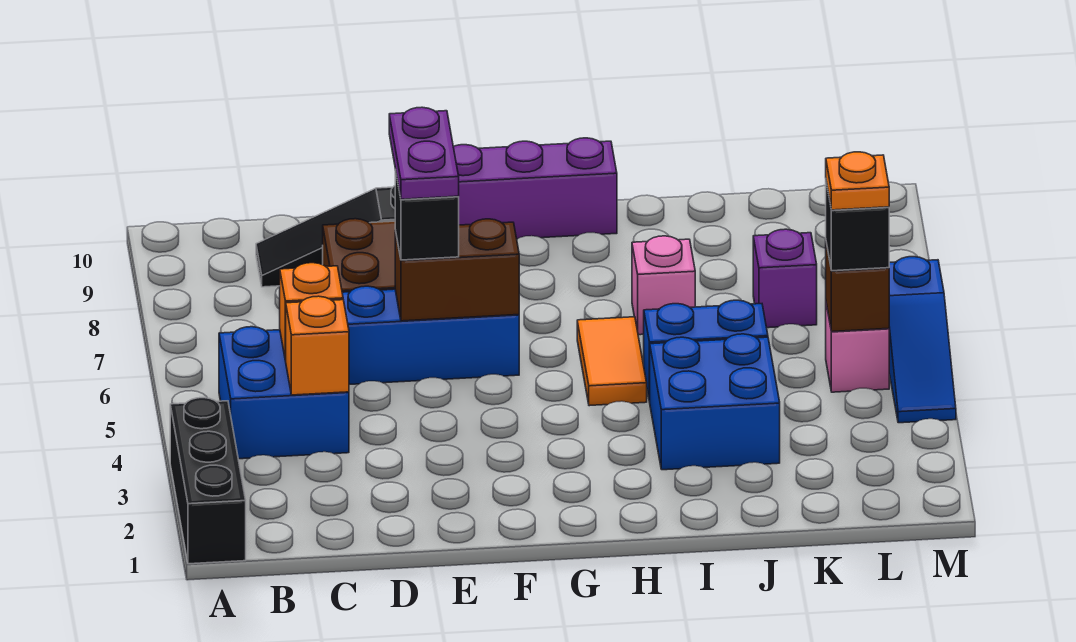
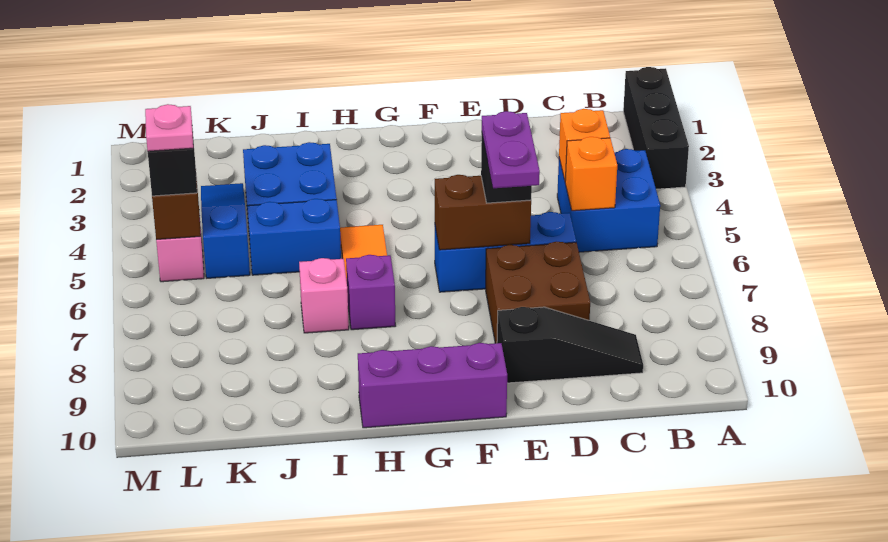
purple brick K7 level 1 -> purple brick H7 level 1
orange plate L5 level 4 -> pink plate L5 level 4
blue slope M4:M6 level 1 top 6 -> blue slope K3:K5 level 1 top 5

